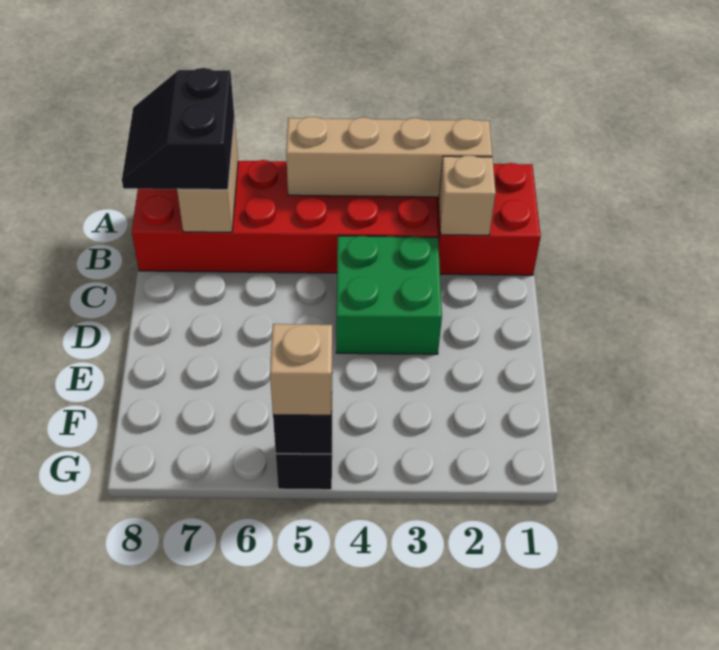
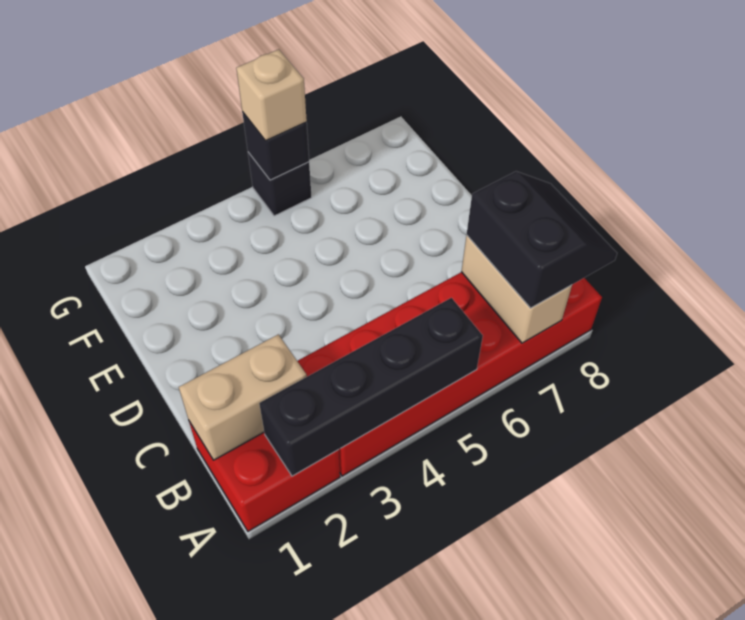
tan brick A2:A5 level 2 -> black brick A2:A5 level 2
tan brick B2 level 2 -> tan brick B1:B2 level 2
green brick C3:D4 level 1 -> none

